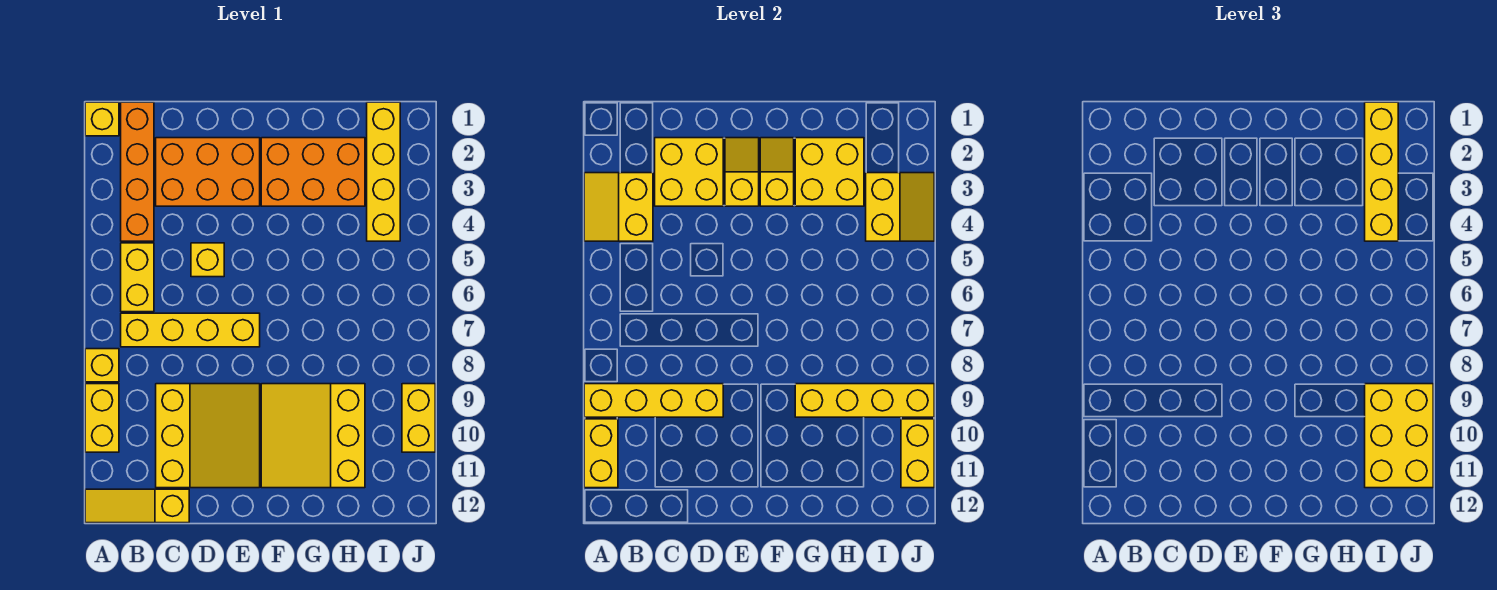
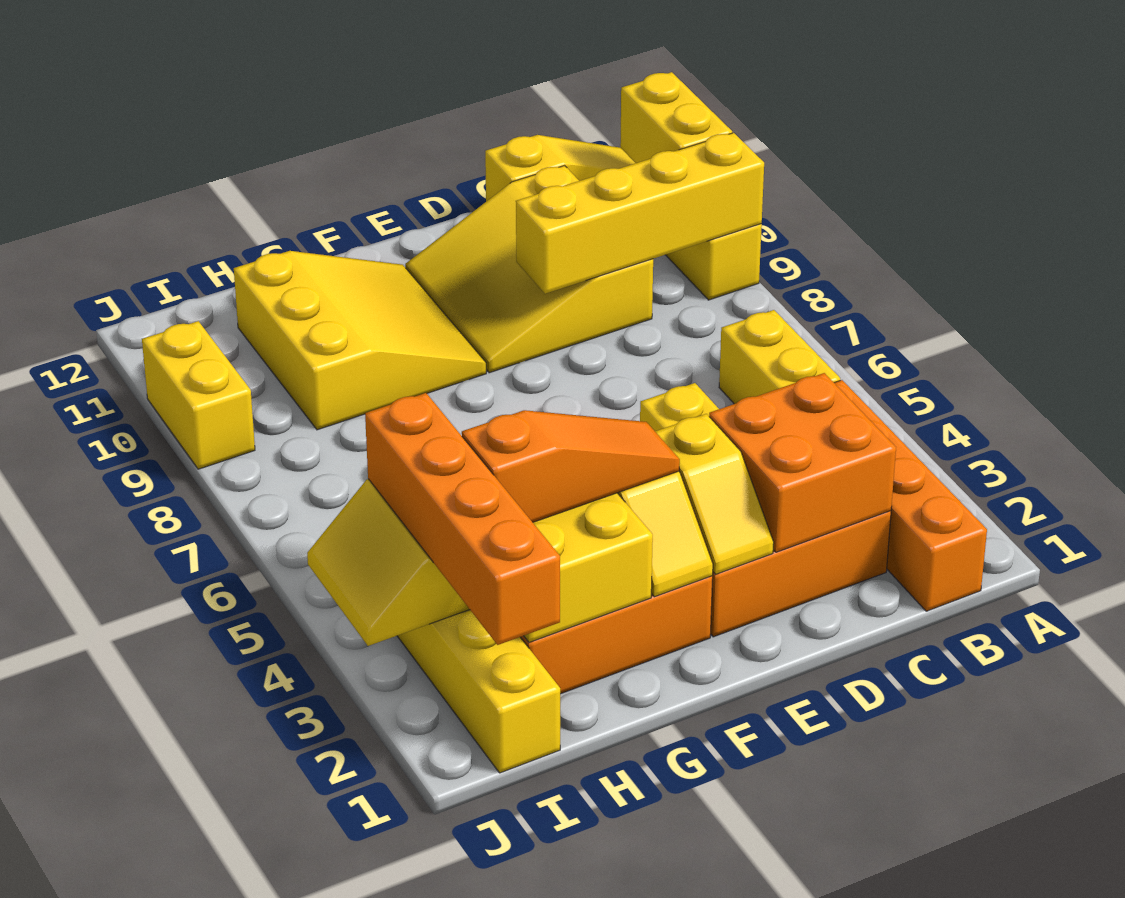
yellow brick A1 level 1 -> none
yellow slope A3:B4 level 2 top B -> none
yellow brick A8 level 1 -> none
yellow brick B7:E7 level 1 -> none
yellow brick C2:D3 level 2 -> orange brick C2:D3 level 2
none -> orange slope F3:H3 level 3 top H
yellow brick G9:J9 level 2 -> none
yellow brick I1:I4 level 3 -> orange brick I1:I4 level 3
yellow brick I9:J11 level 3 -> none
yellow brick J10:J11 level 2 -> none

